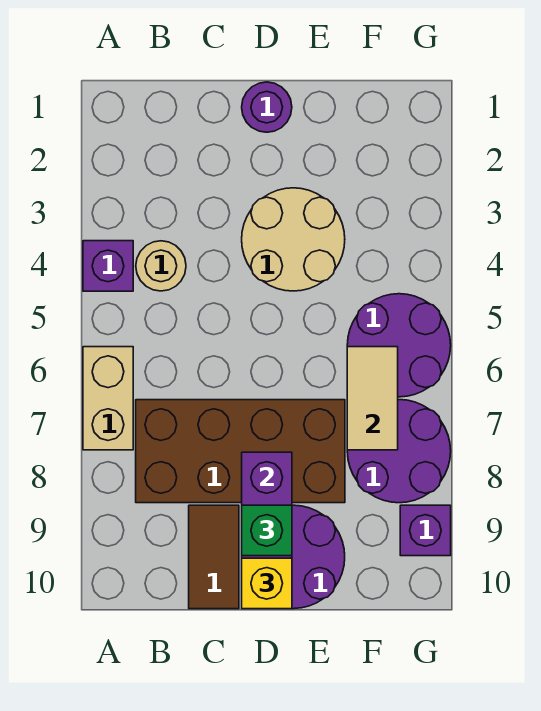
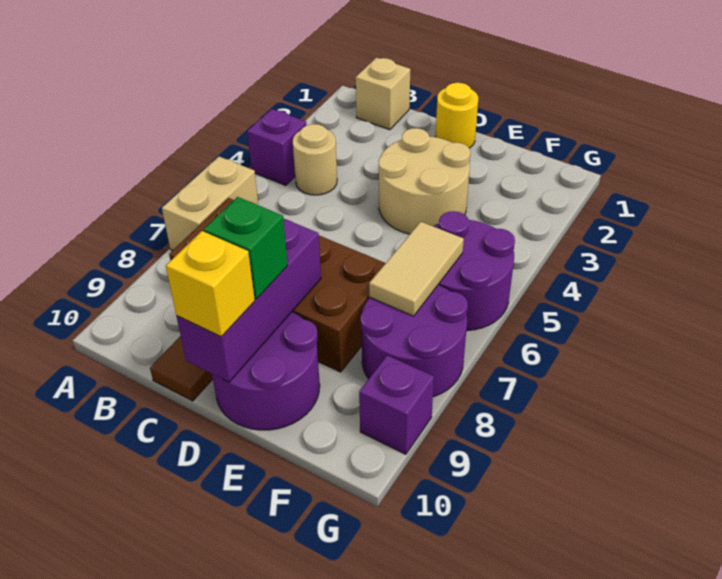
none -> tan brick B1 level 1
purple round brick D1 level 1 -> yellow round brick D1 level 1

